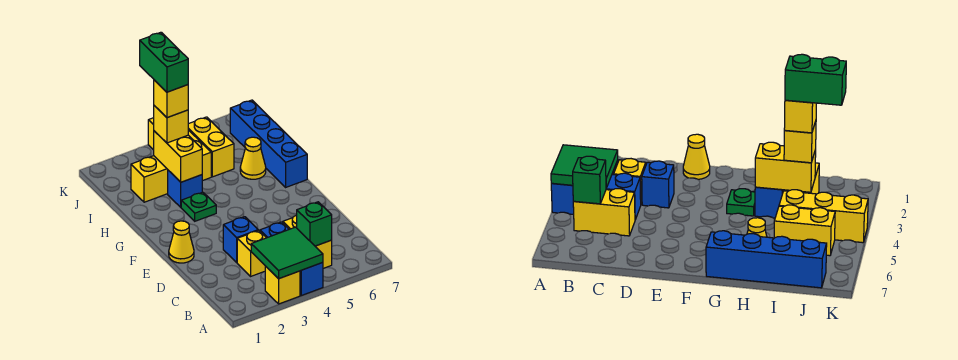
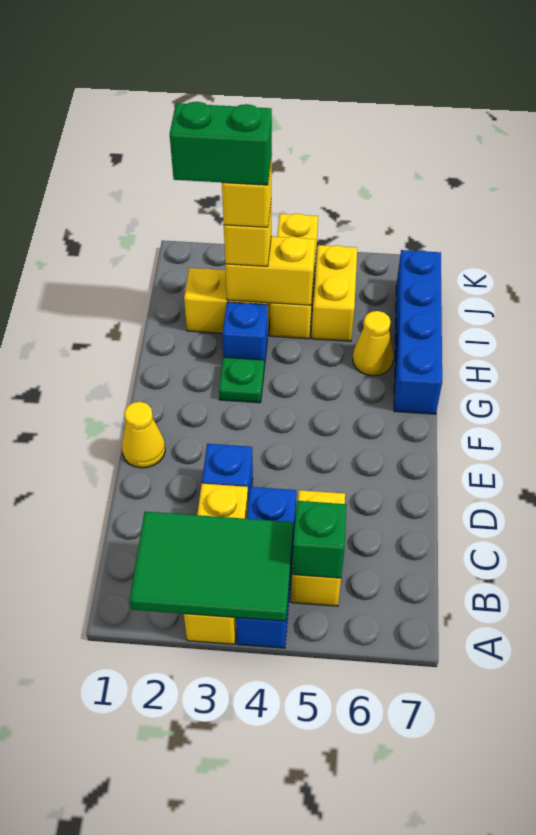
green tile A3:B4 level 2 -> green tile A2:B4 level 2
yellow brick H3:I3 level 2 -> yellow brick I3:I4 level 2
green brick I3:J3 level 5 -> green brick I2:I3 level 5

